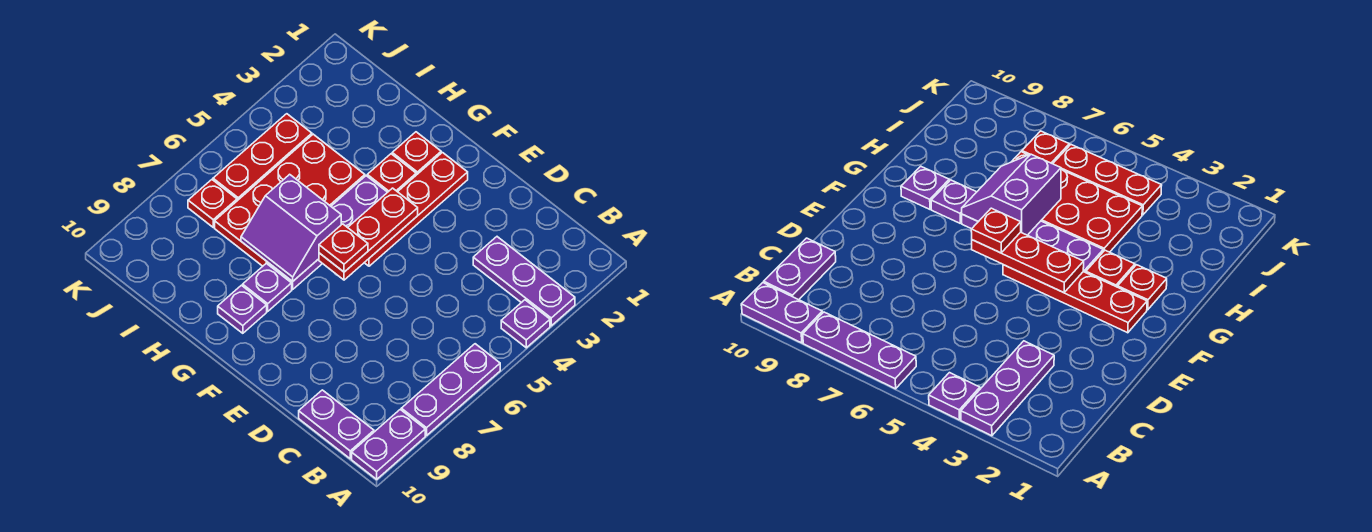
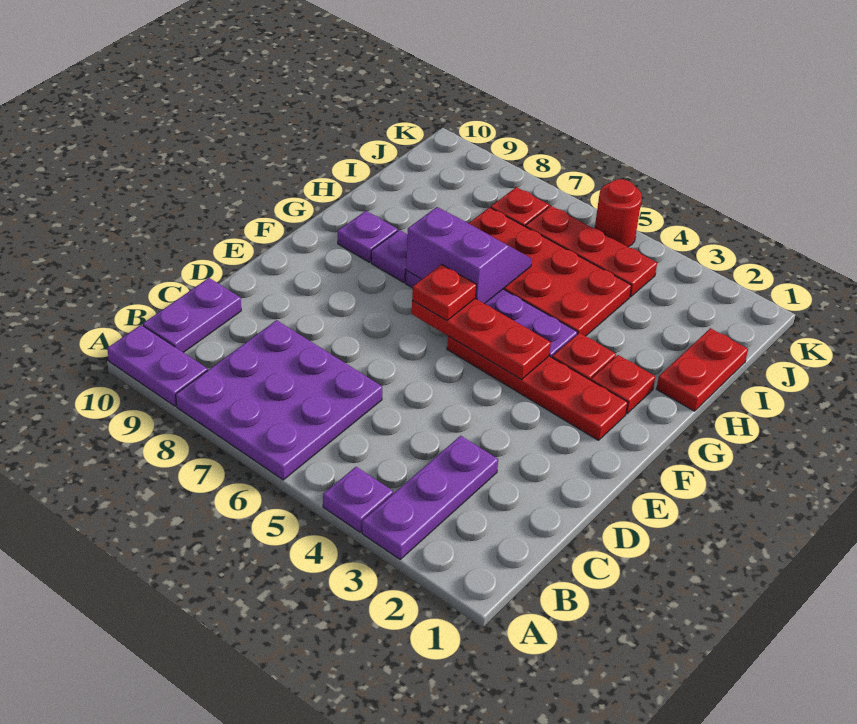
purple plate A6:A8 level 1 -> purple plate A6:C8 level 1
purple slope G6:H7 level 2 top 6 -> purple slope G6:H7 level 2 top G
none -> red plate H1:I1 level 1
none -> red round brick K5 level 1

